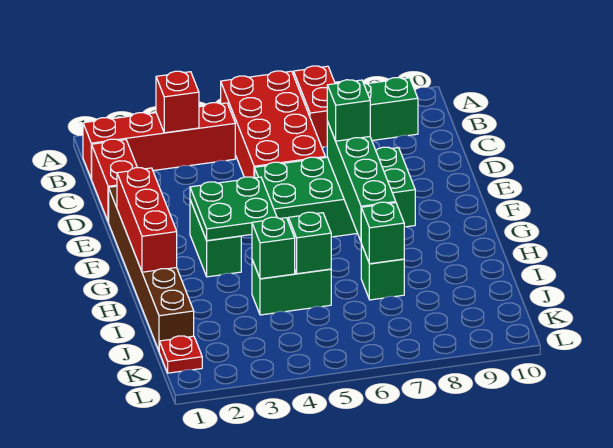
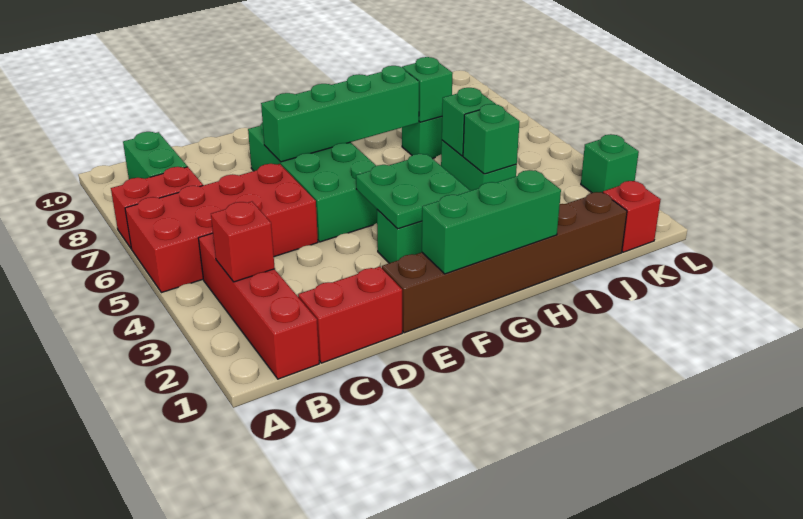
green brick E7 level 3 -> green brick L3 level 1
red brick F1:H1 level 2 -> green brick F1:H1 level 2
red plate K1 level 1 -> red brick K1 level 1

